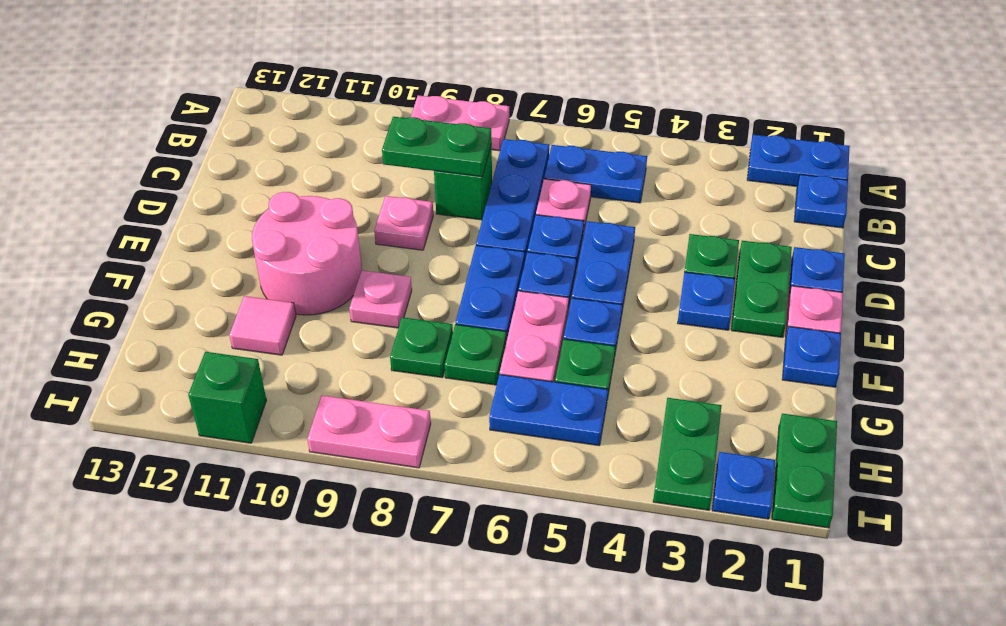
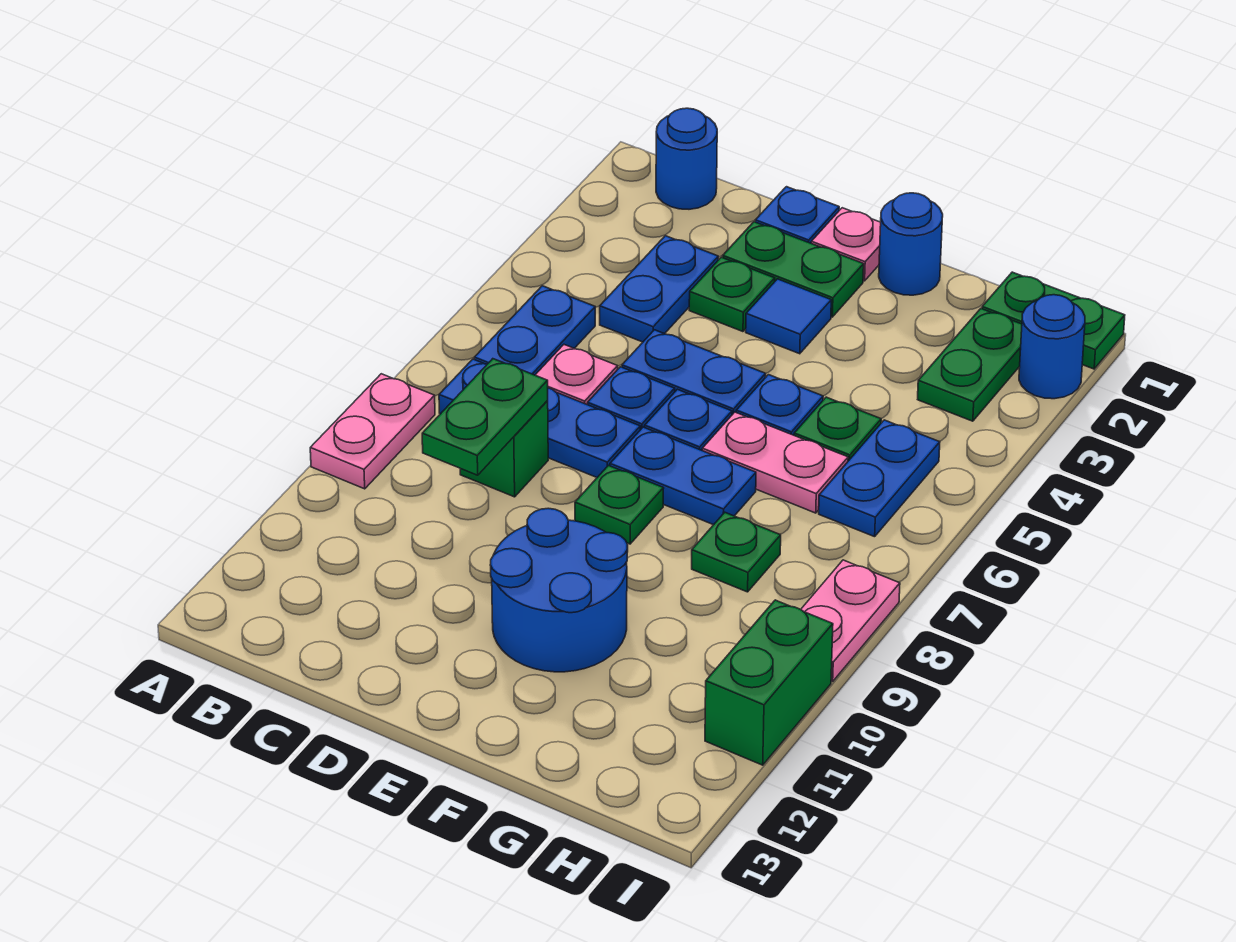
blue plate A1:A2 level 1 -> blue plate C3:C4 level 1
blue plate B1 level 1 -> blue round brick B1 level 1
pink plate D9 level 1 -> none
blue plate E3 level 1 -> blue tile E3 level 1
pink round brick E10:F11 level 1 -> blue round brick E10:F11 level 1
blue plate F1 level 1 -> blue round brick F1 level 1
pink plate F9 level 1 -> none
green plate G7 level 1 -> green plate E8 level 1
pink tile G11 level 1 -> none
green plate H3:I3 level 1 -> green plate H2:H3 level 1
blue plate I2 level 1 -> blue round brick I2 level 1
green brick I11 level 1 -> green brick I10:I11 level 1

